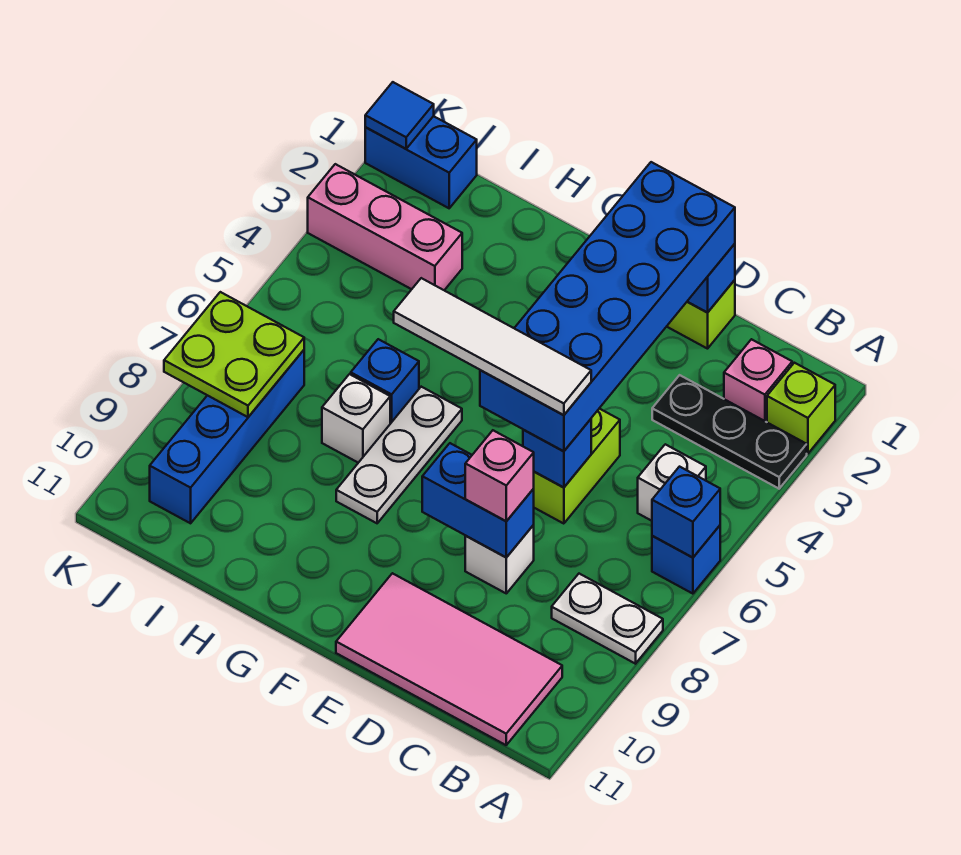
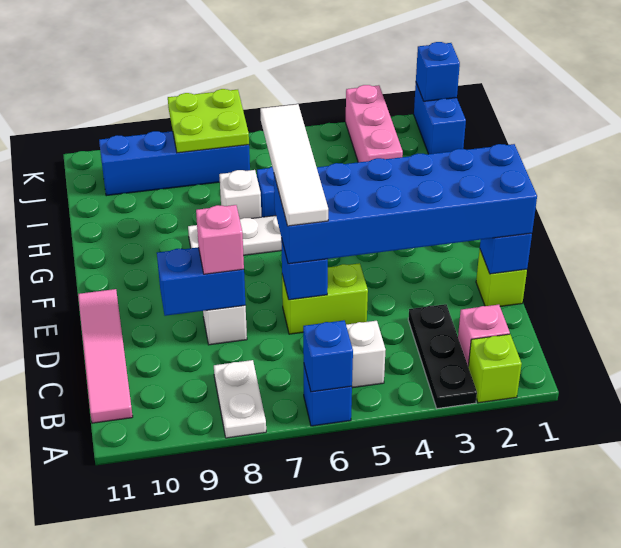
pink tile B10:E11 level 1 -> pink tile B11:E11 level 1
blue brick D8:E8 level 2 -> blue brick D8:D9 level 2
blue tile K1 level 2 -> blue brick K1 level 2

